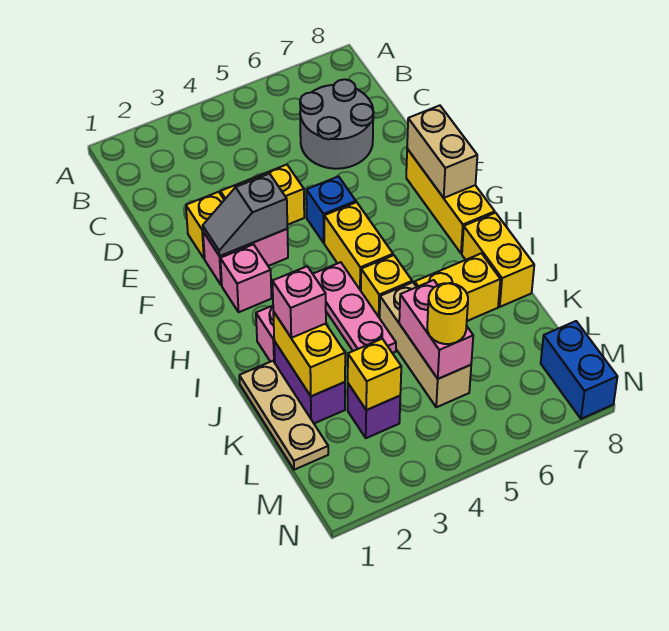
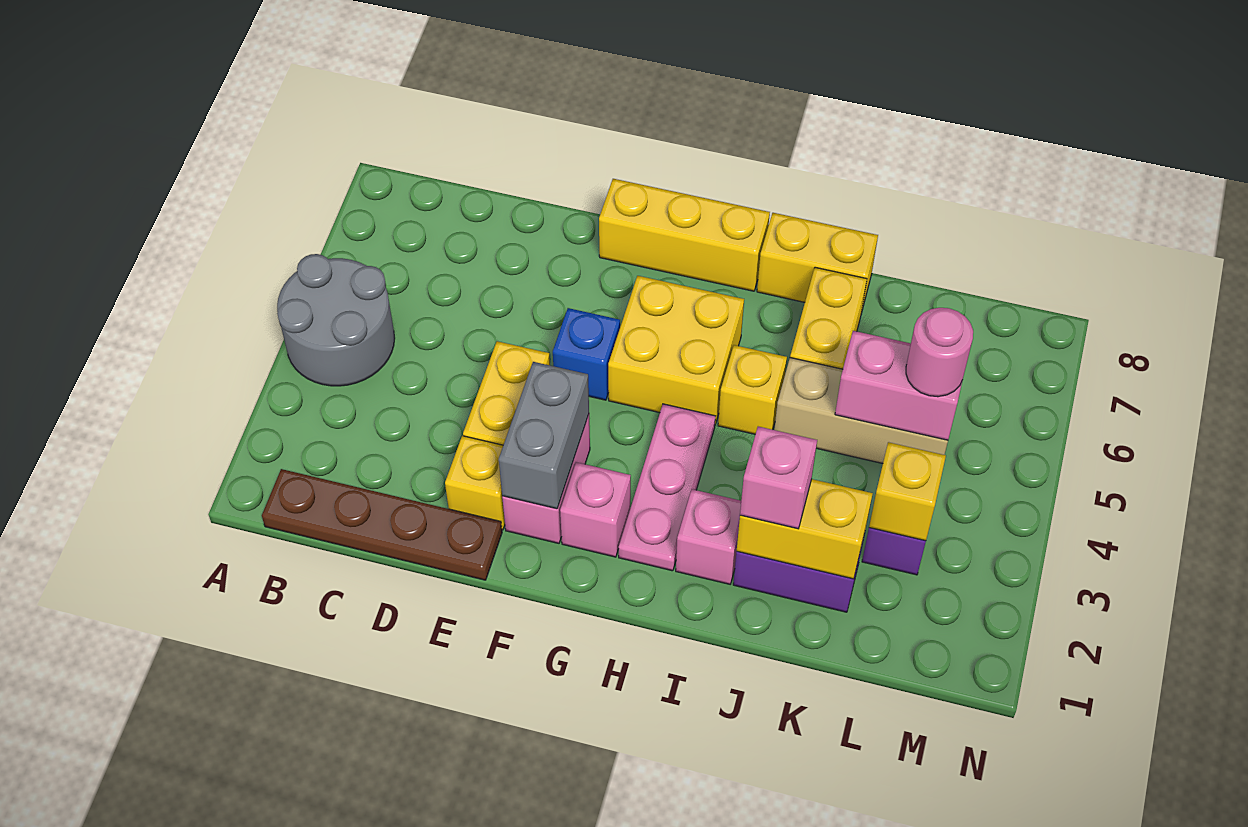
none -> brown plate B1:E1 level 1
grey round brick C6:D7 level 1 -> grey round brick A4:B5 level 1
grey slope F2:F3 level 2 top 3 -> grey brick F2:F3 level 2
tan brick F8:G8 level 2 -> none
yellow brick G5:H5 level 1 -> yellow brick G5:H6 level 1
pink plate H4:J4 level 1 -> pink plate H2:H4 level 1
tan plate J1:L1 level 1 -> none
yellow round brick L5 level 3 -> pink round brick L5 level 3
blue brick M8:N8 level 1 -> none

